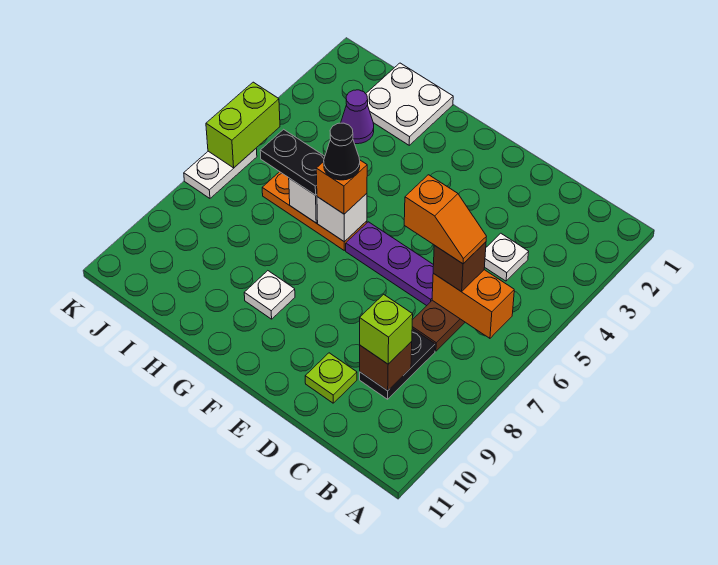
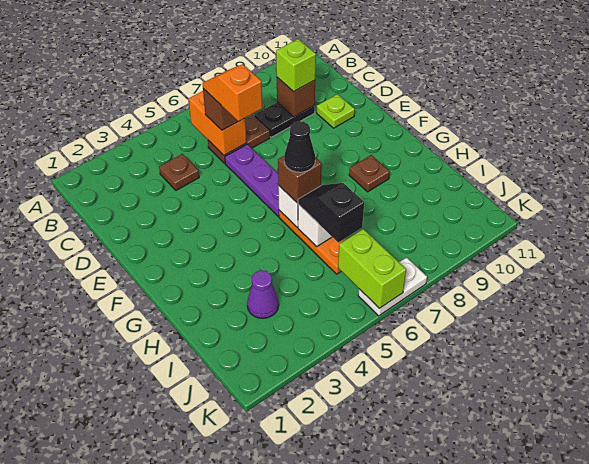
white plate C4 level 1 -> brown plate C4 level 1
orange brick G6 level 3 -> brown brick G6 level 3
white plate G9 level 1 -> brown plate G9 level 1
white plate H1:I2 level 1 -> none
black plate H6:I6 level 3 -> black slope H6:I6 level 3 top I
lime brick K5:K6 level 2 -> lime brick J6:K6 level 2

